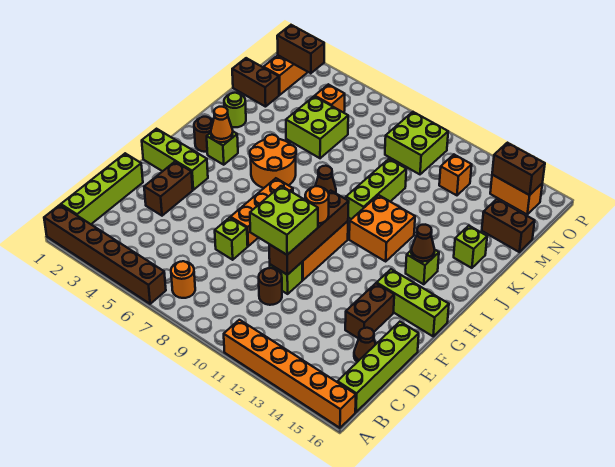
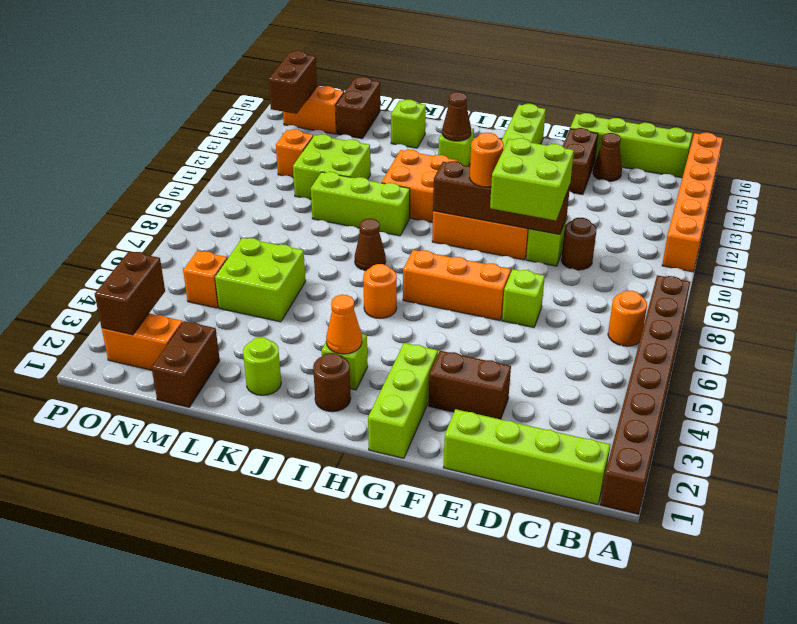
brown brick A1:A6 level 1 -> brown brick A1:A8 level 1
brown brick E14:F14 level 1 -> brown brick E14:E15 level 1
orange round brick I5:J6 level 1 -> orange round brick I6 level 1
lime brick N9:O10 level 1 -> lime brick L11:M12 level 1
orange brick O14:O15 level 1 -> orange brick N15:O15 level 1

